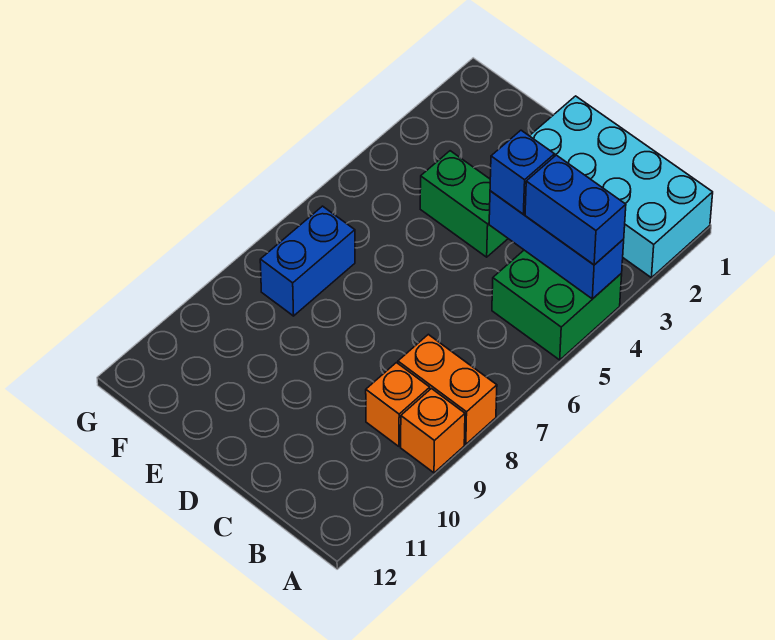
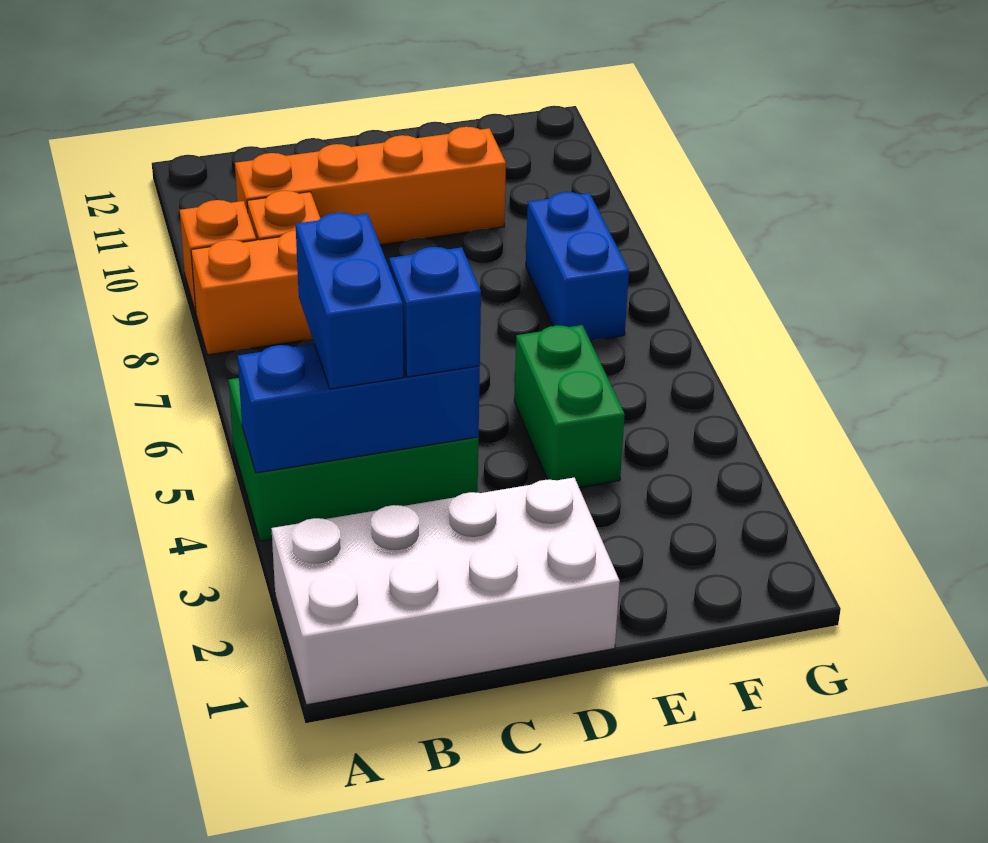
cyan brick A1:D2 level 1 -> white brick A1:D2 level 1
green brick A4:B5 level 1 -> green brick A4:C5 level 1
blue brick A4:B4 level 3 -> blue brick B4:B5 level 3
none -> orange brick B10:E10 level 1
green brick D4:E4 level 1 -> green brick E4:E5 level 1

